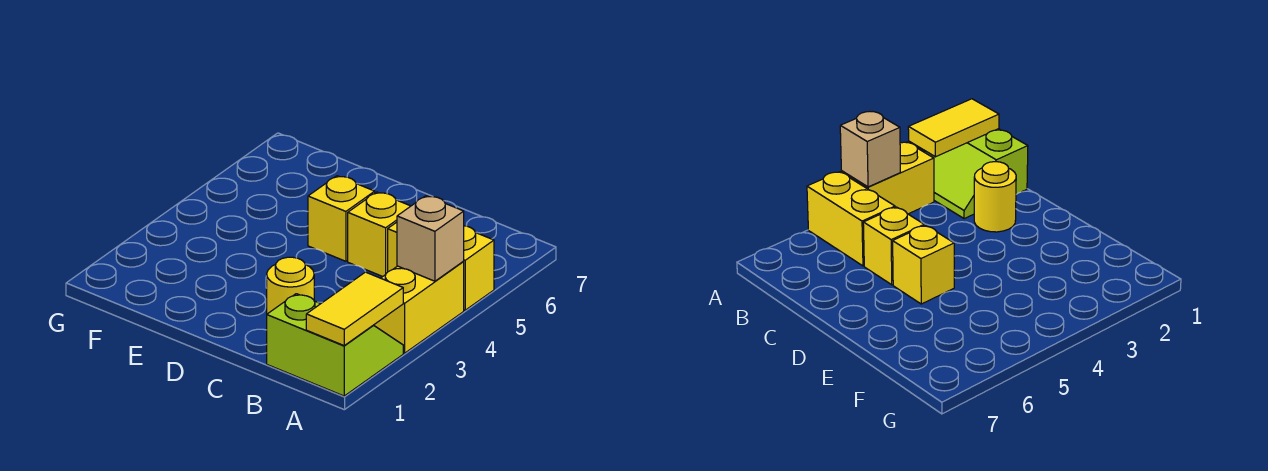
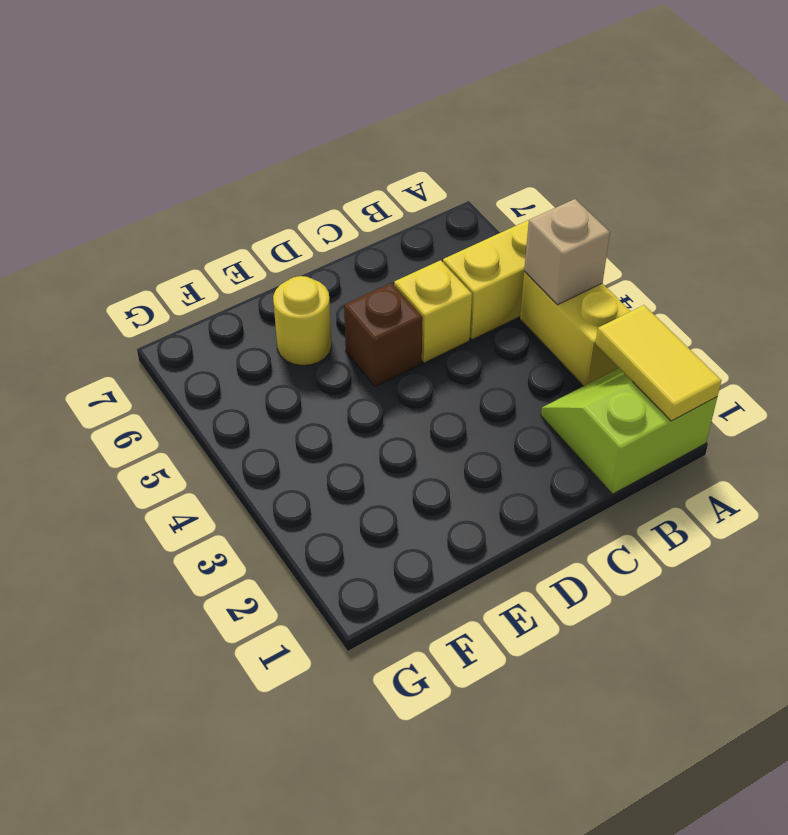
yellow round brick C2 level 1 -> yellow round brick E6 level 1
yellow brick D5 level 1 -> brown brick D5 level 1

